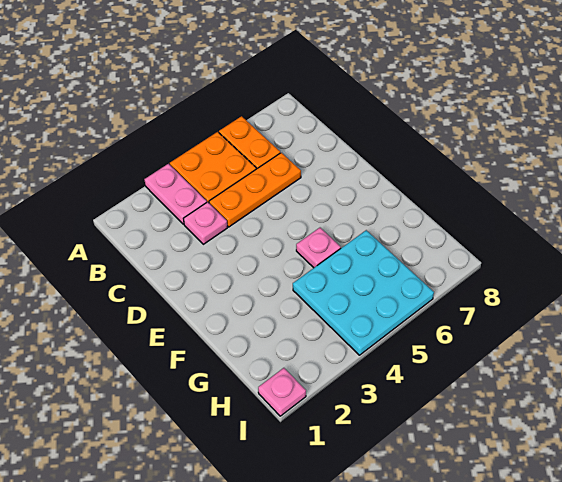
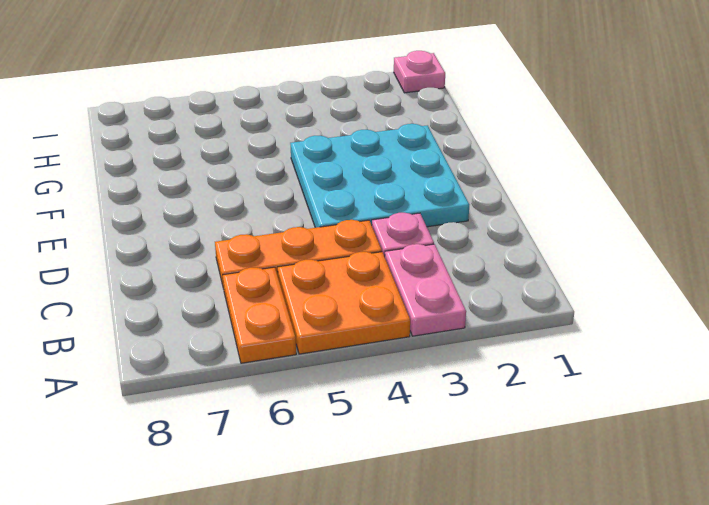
pink plate F5 level 1 -> none
cyan plate G4:I6 level 1 -> cyan plate D2:F4 level 1

